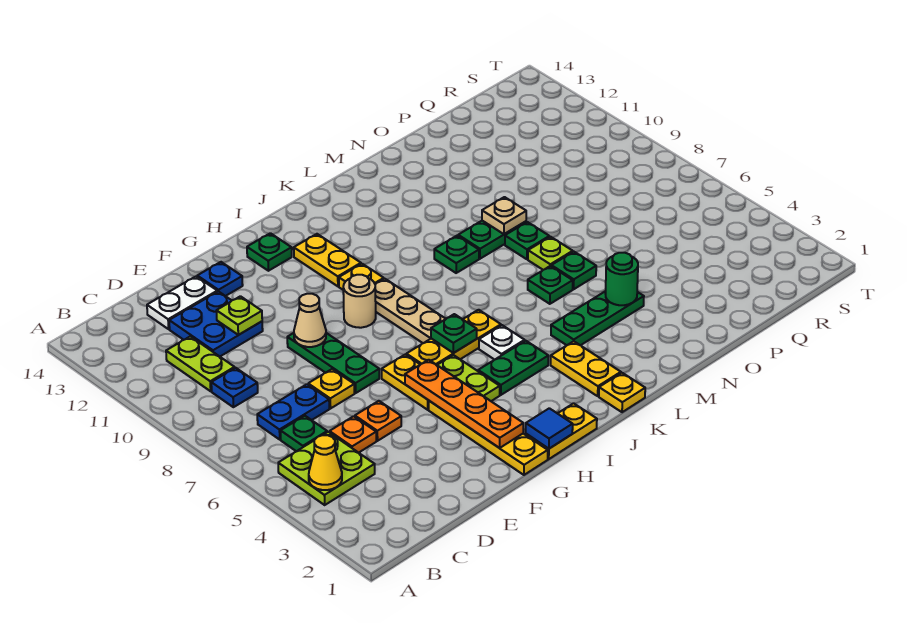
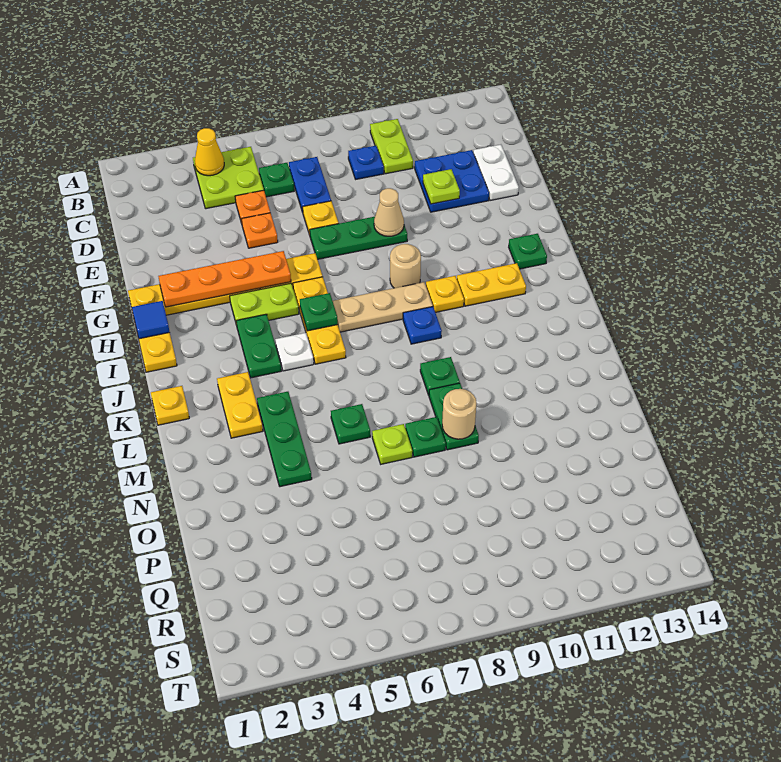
lime plate C10:C11 level 1 -> lime plate B10:C10 level 1
blue plate F13 level 1 -> blue plate J9 level 1
yellow plate K2:K3 level 1 -> yellow plate K3:L3 level 1
green round brick N4 level 2 -> none
green plate N6 level 1 -> none
tan plate N9 level 2 -> tan round brick N9 level 2

